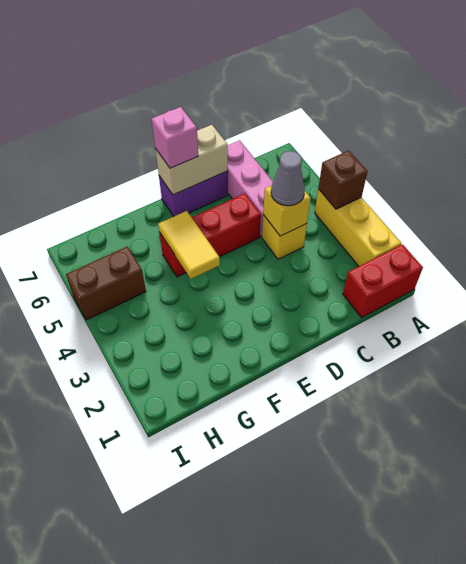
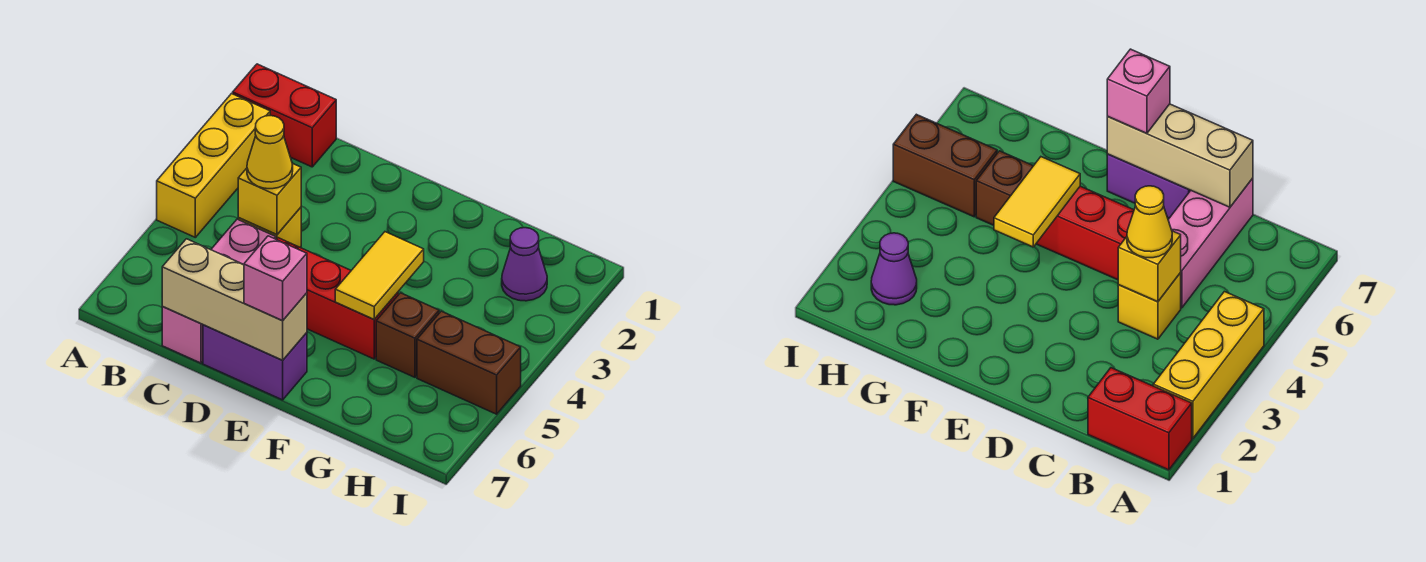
brown brick A4 level 2 -> brown brick G5 level 1
grey cone C4 level 3 -> yellow cone C4 level 3
tan brick D7:E7 level 2 -> tan brick C7:E7 level 2
none -> purple cone H2 level 1

